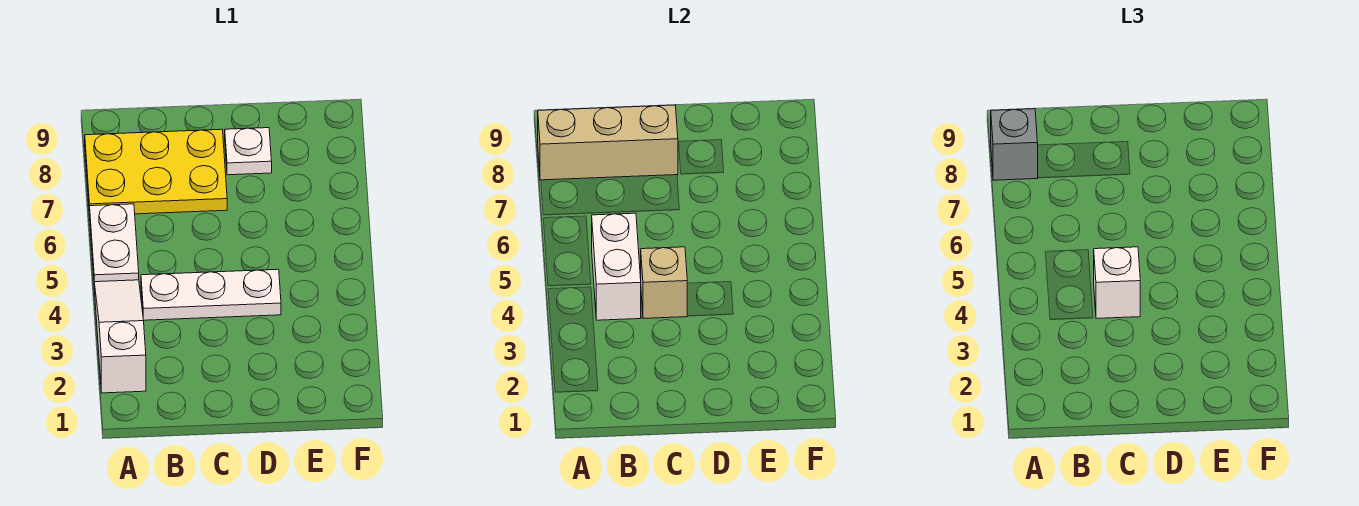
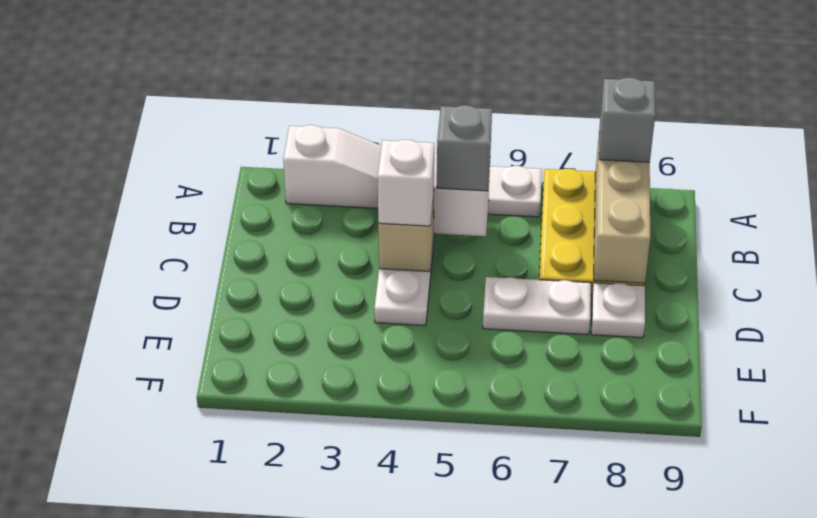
none -> grey brick B5 level 3
none -> white plate D6:D7 level 1

